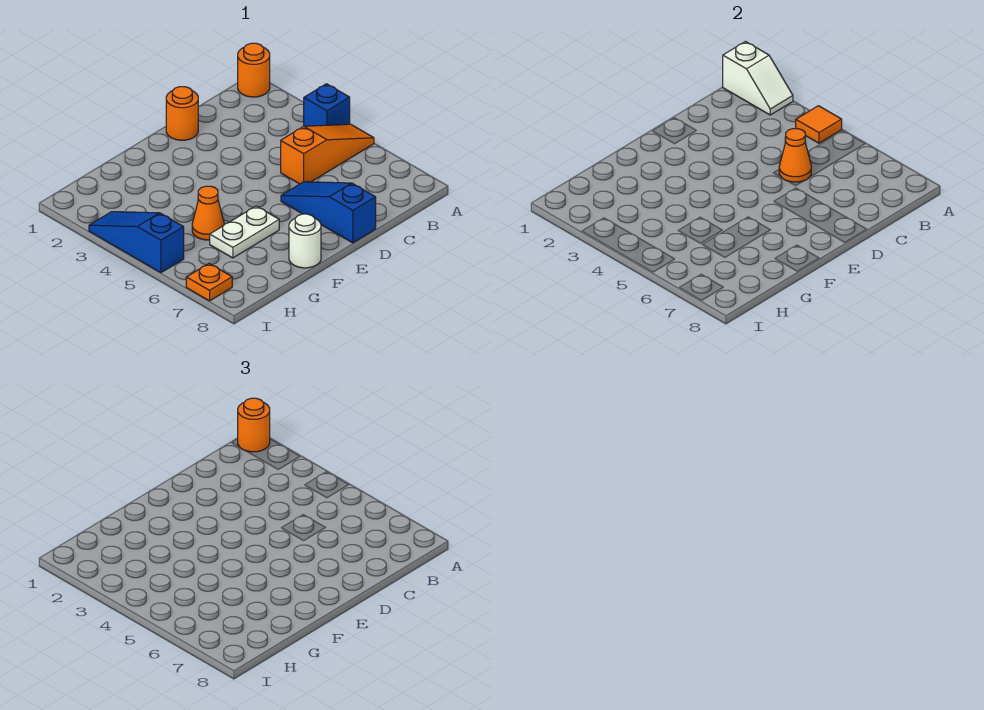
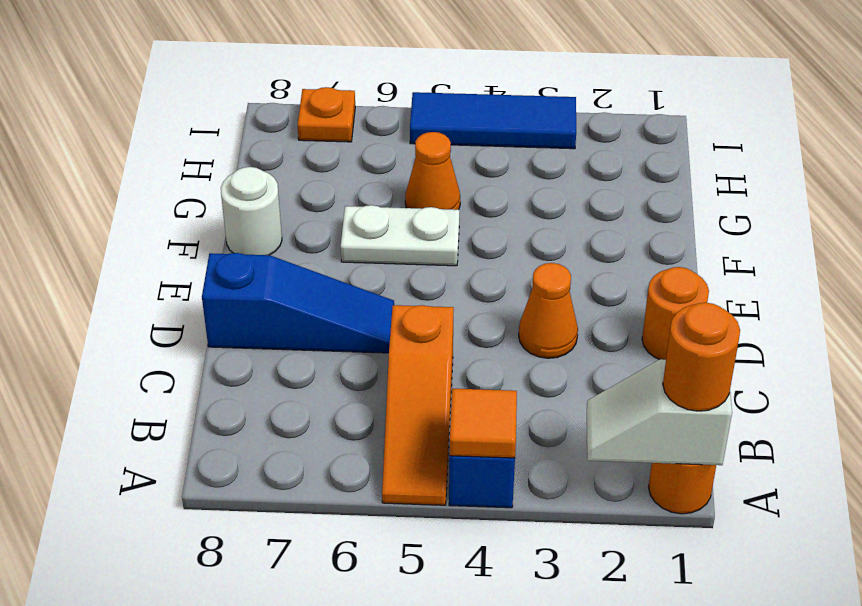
orange cone C5 level 2 -> orange cone D3 level 1
white plate F6:G6 level 1 -> white plate F5:F6 level 1
blue slope I3:I5 level 1 top 5 -> blue tile I3:I5 level 1

